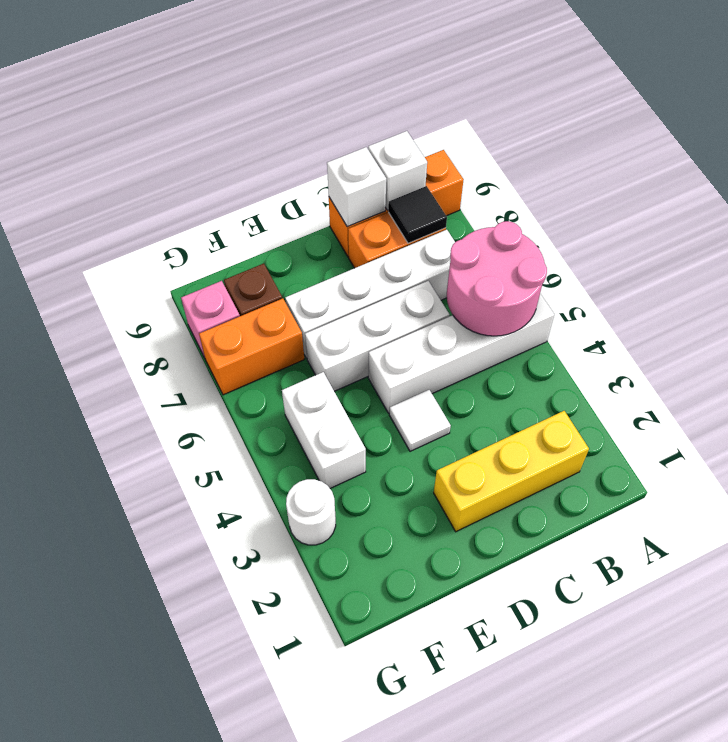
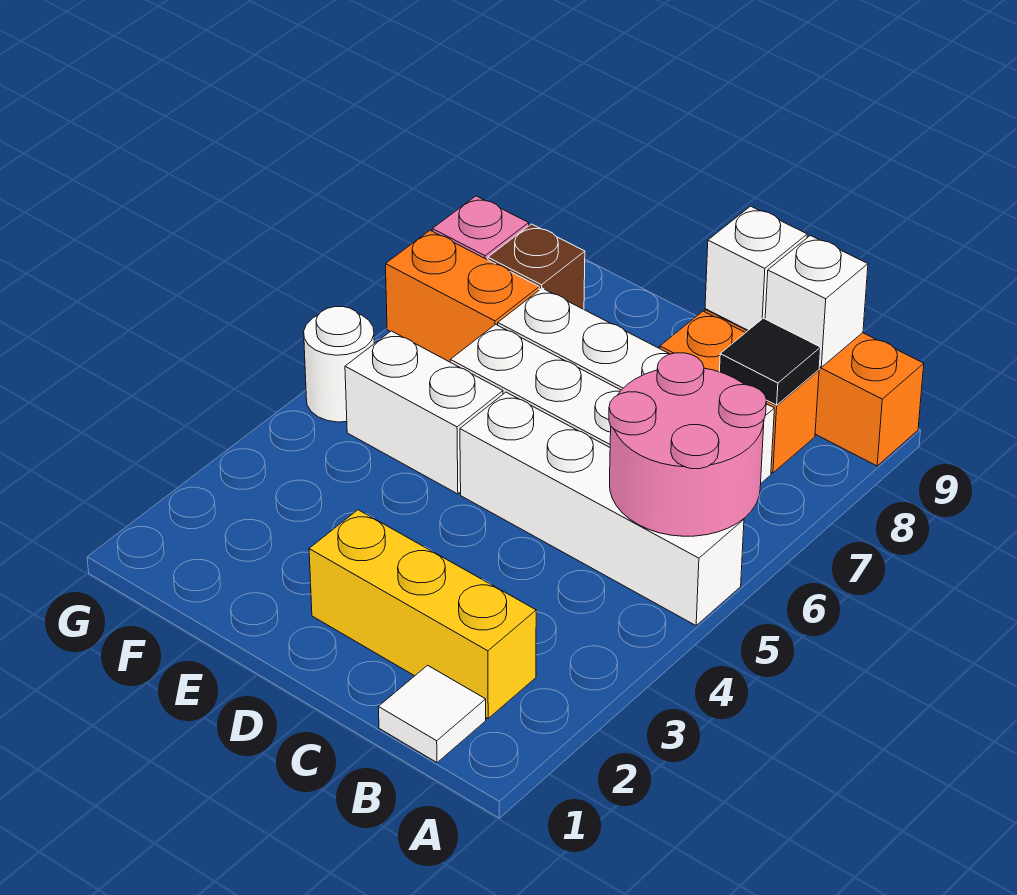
white tile D4 level 1 -> white tile B1 level 1
white brick F4:F5 level 1 -> white brick E5:F5 level 1
white round brick G3 level 1 -> white round brick G5 level 1

